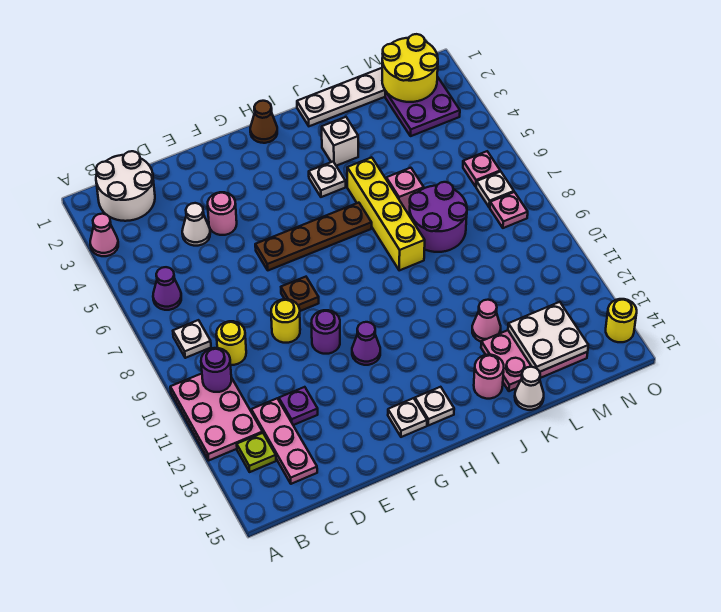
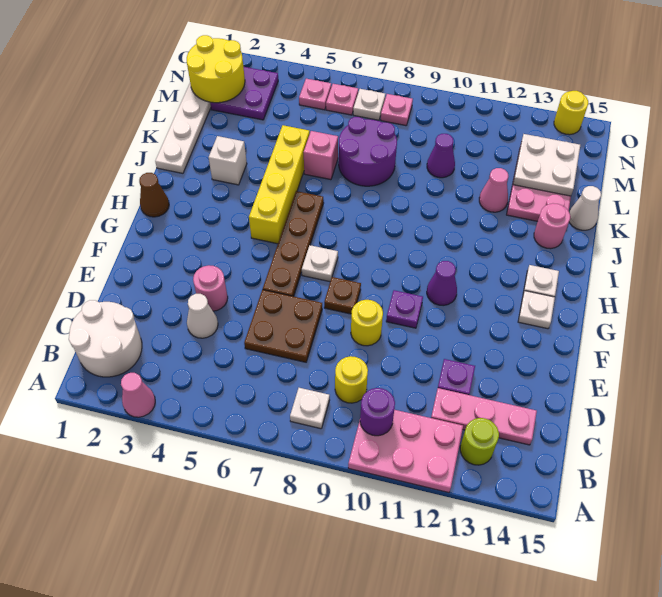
purple cone B6 level 1 -> purple cone L10 level 1
lime plate B13 level 1 -> lime round brick B13 level 1
none -> brown plate D6:E7 level 1
purple round brick F10 level 1 -> purple plate F10 level 1
white plate I4 level 1 -> white plate G7 level 1
yellow brick J5:J8 level 1 -> yellow brick H5:K5 level 1
none -> pink plate N5 level 1

